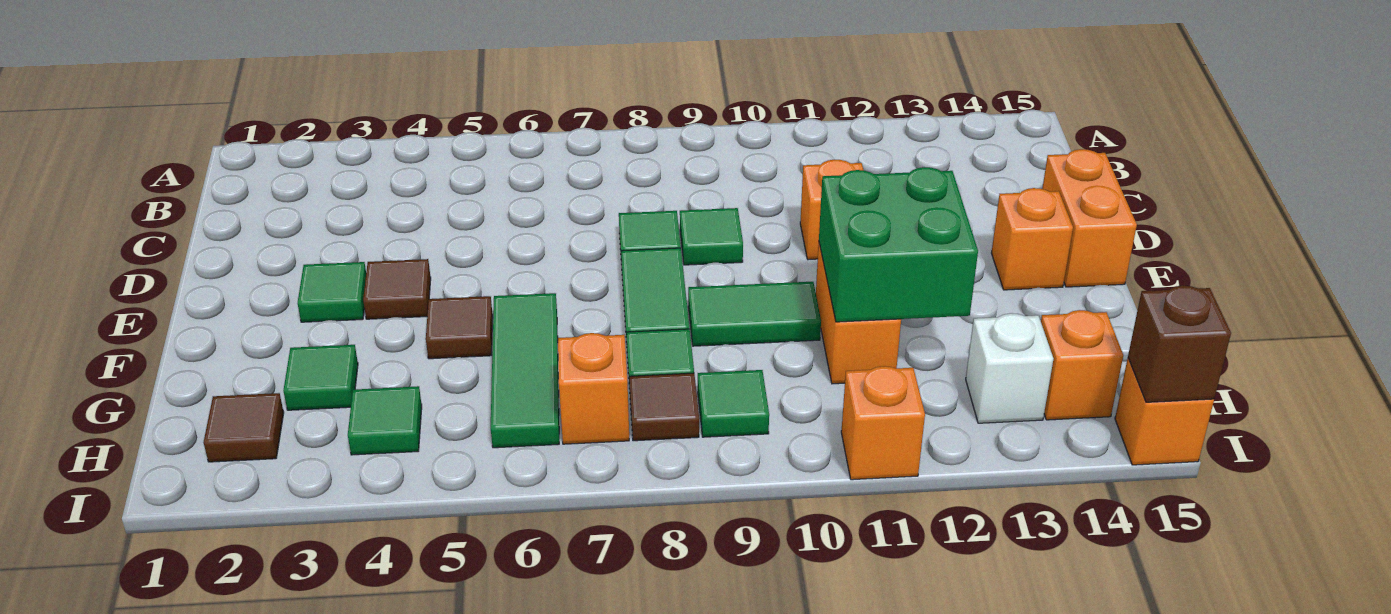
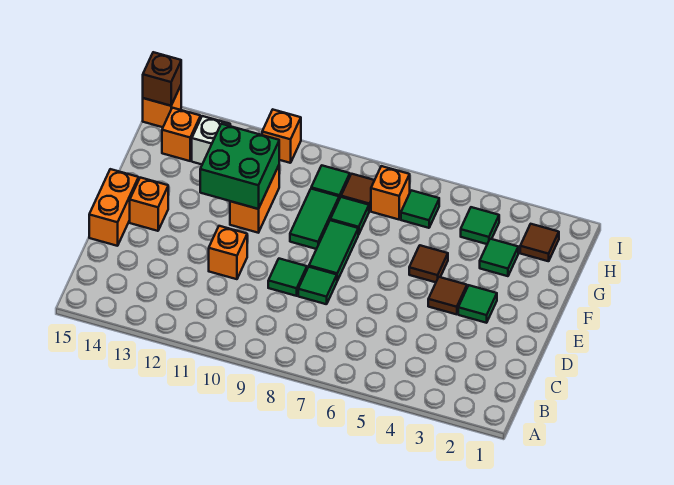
green tile F6:H6 level 1 -> green tile H6 level 1
green tile F9:F10 level 1 -> green tile F9:G9 level 1

